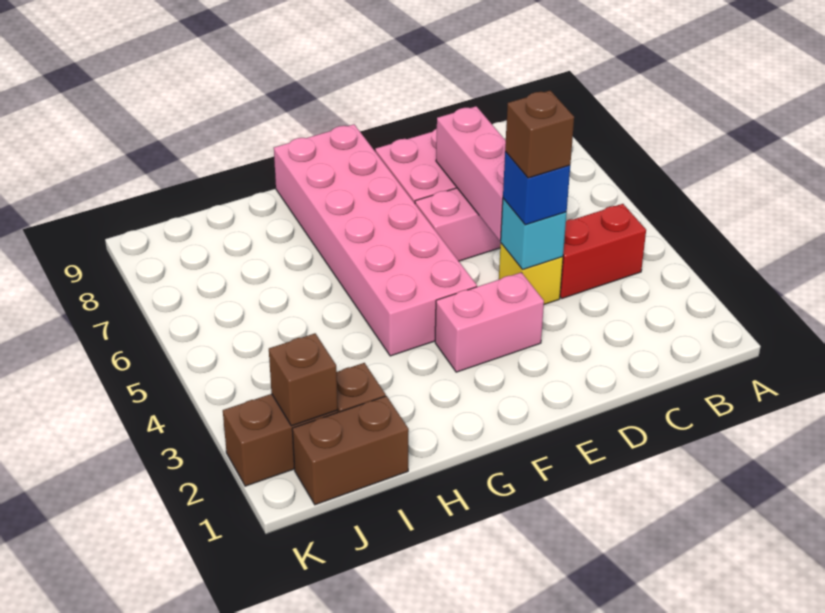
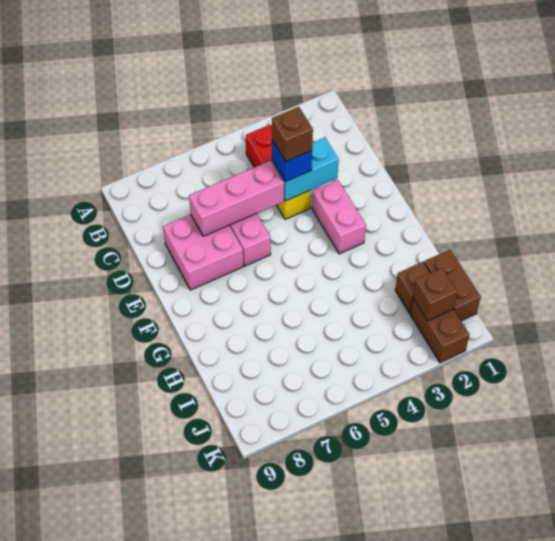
cyan brick D4 level 2 -> cyan brick D3:D4 level 2
pink brick F4:G9 level 1 -> none

